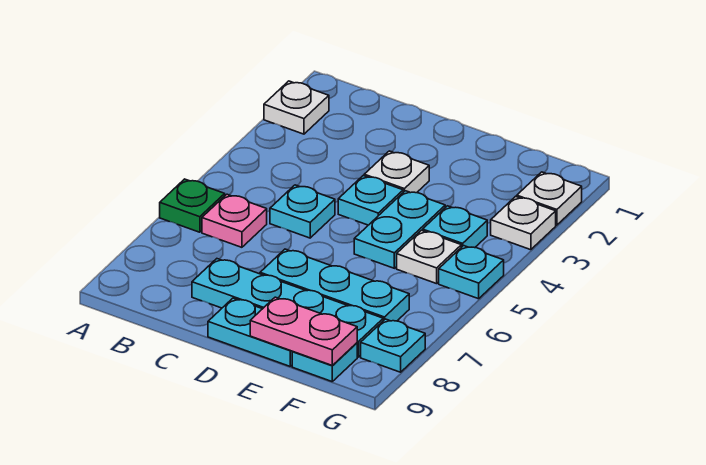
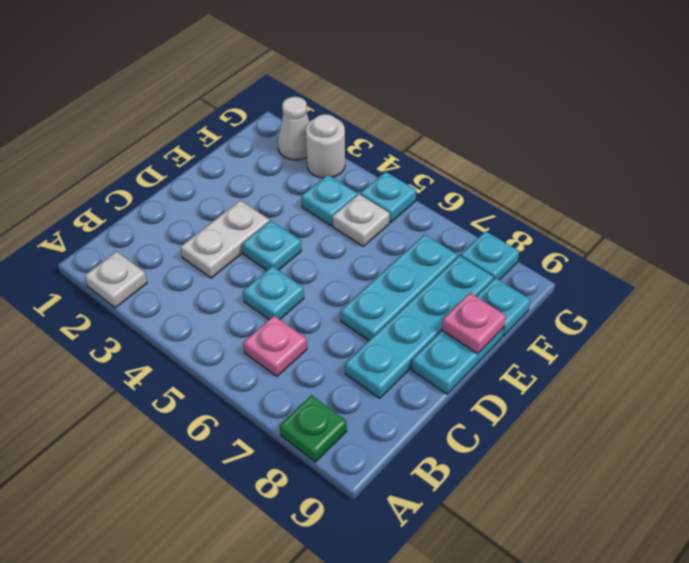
green plate A6 level 1 -> green plate A8 level 1
white plate D3 level 1 -> white plate C3:D3 level 1
cyan plate E4:E5 level 1 -> none
pink plate E9:F9 level 2 -> pink plate E9 level 2
white plate G2 level 1 -> white cone G2 level 1
white plate G3 level 1 -> white round brick G3 level 1

